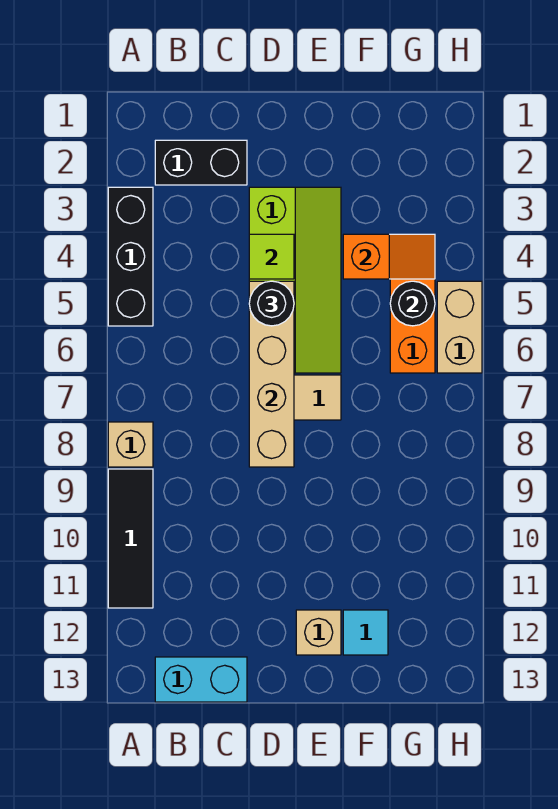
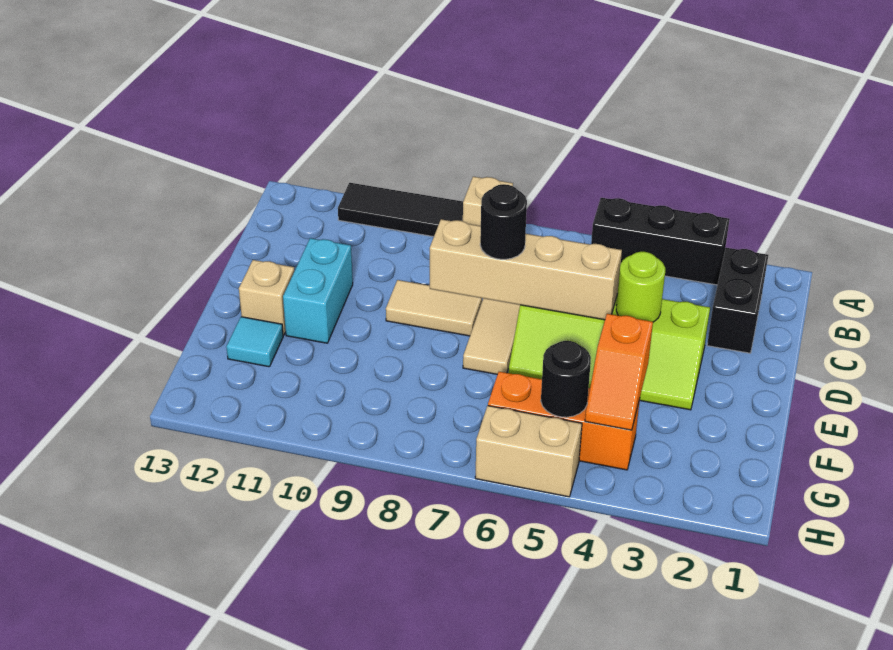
cyan brick B13:C13 level 1 -> cyan brick D11:E11 level 1
lime tile D4 level 2 -> lime round brick D4 level 2
black round brick D5 level 3 -> black round brick D7 level 3
none -> tan tile D8:D9 level 1

